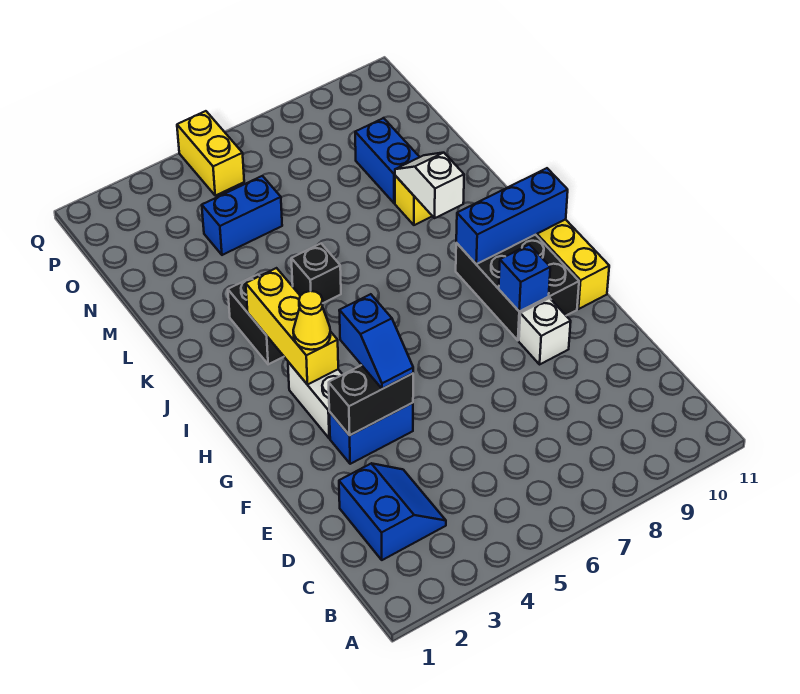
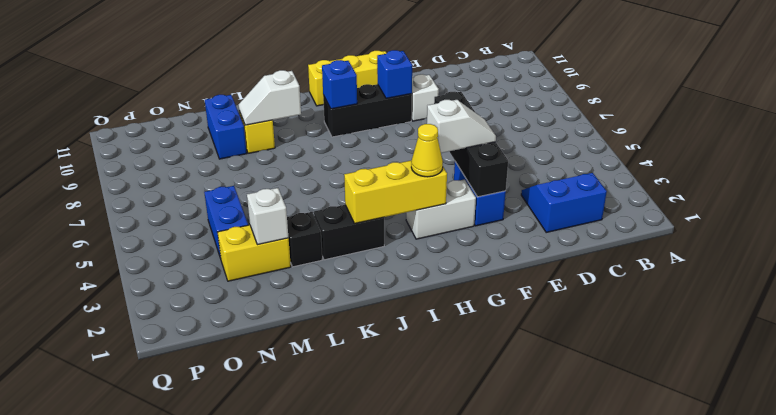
black brick F3:F4 level 2 -> black brick F3:F6 level 2
blue slope F4:G4 level 3 top G -> white slope F4:G4 level 3 top G
black brick G9:I10 level 1 -> black brick G9:I9 level 1
blue brick I9:I11 level 2 -> blue brick I9 level 2
black brick K5 level 1 -> black brick L3 level 1
none -> white brick M3 level 2
blue brick M9:N9 level 1 -> blue brick M9:M10 level 1
yellow brick P5:Q5 level 1 -> yellow brick M3:N3 level 1

